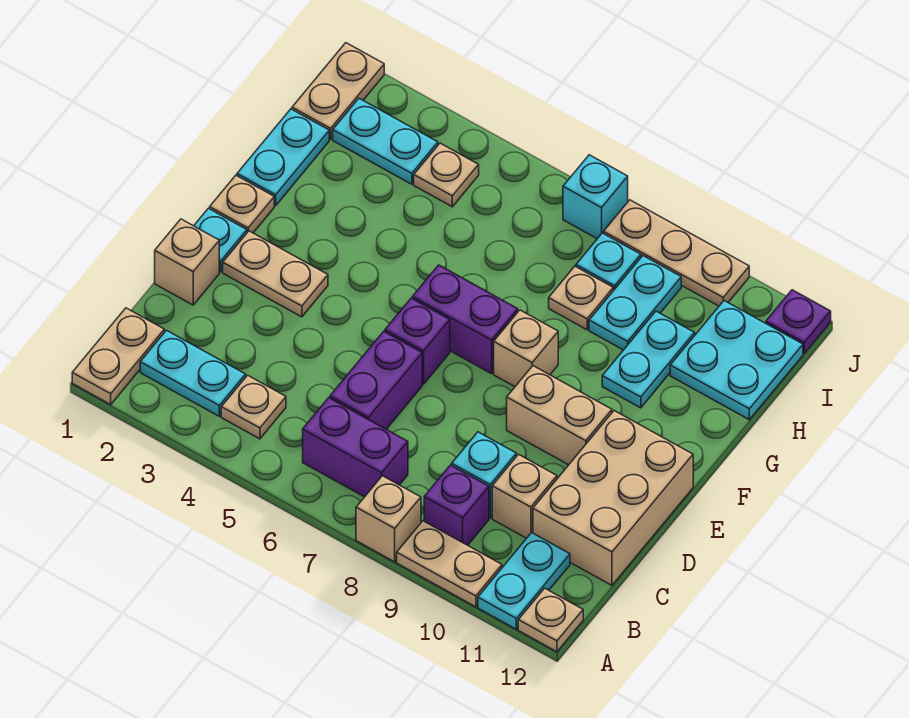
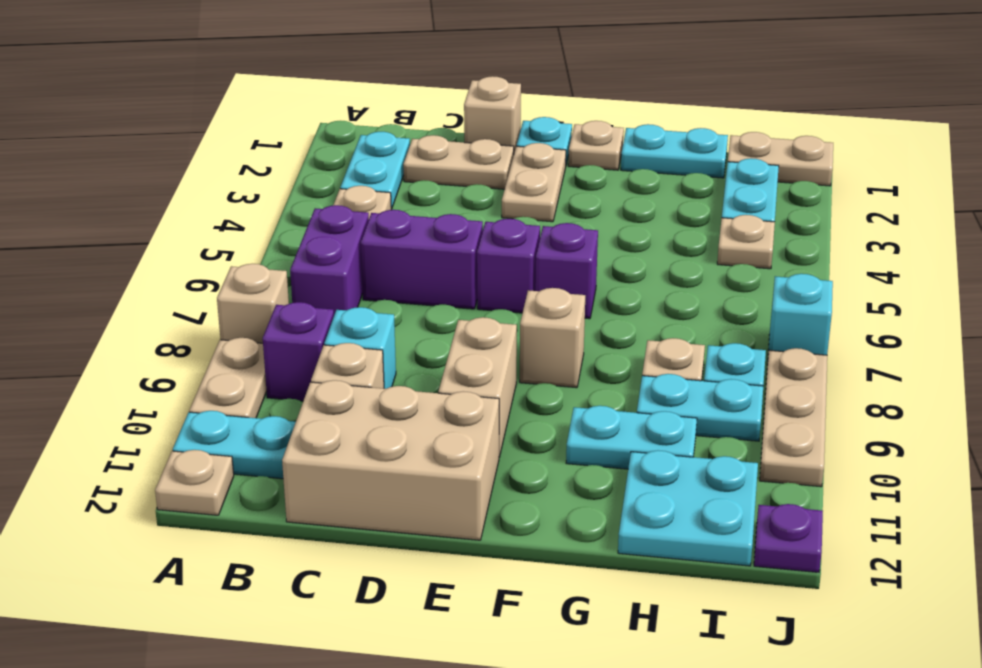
tan plate A1:B1 level 1 -> tan plate C2:D2 level 1
purple brick F6:F7 level 1 -> purple brick F6 level 1

